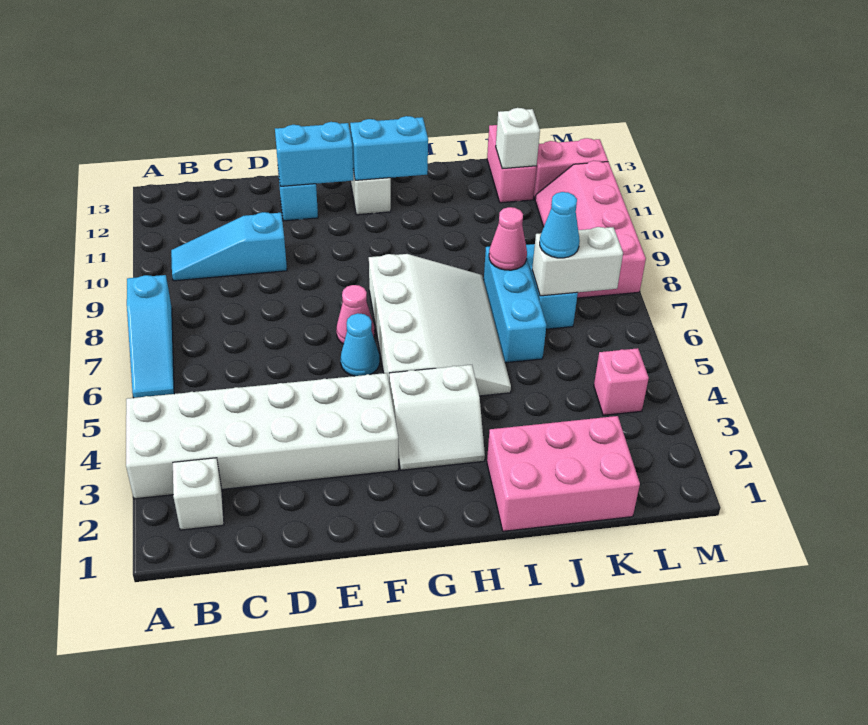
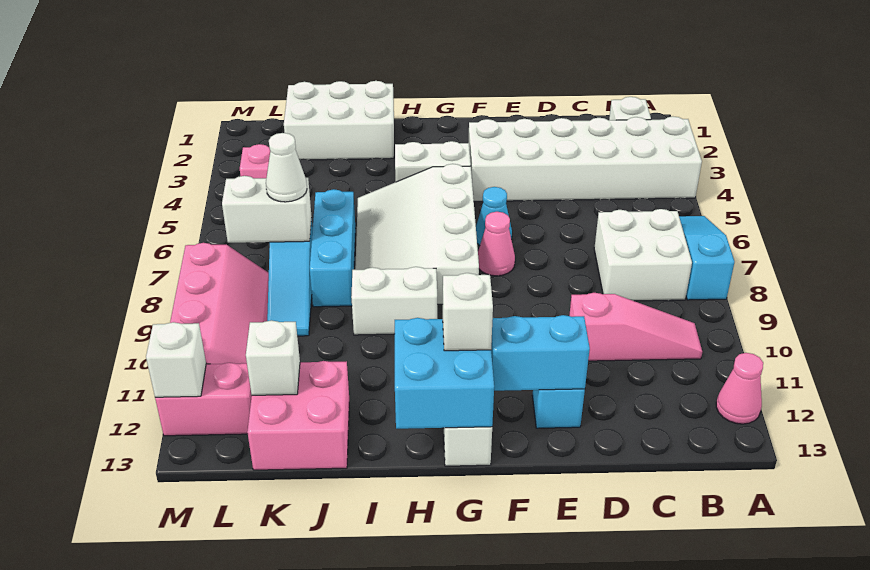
none -> white brick B7:C8 level 1
cyan slope B10:D10 level 1 top D -> pink slope B10:D10 level 1 top D
cyan brick G12:H12 level 2 -> cyan brick G12:H13 level 2
none -> white brick G12 level 3
none -> white brick H9:I9 level 1
pink brick I1:K2 level 1 -> white brick I1:K2 level 1
pink cone J8 level 2 -> pink cone A12 level 1
cyan cone K7 level 3 -> white cone K7 level 3
pink brick K12:K13 level 1 -> pink brick J12:K13 level 1
none -> white brick M12 level 2

